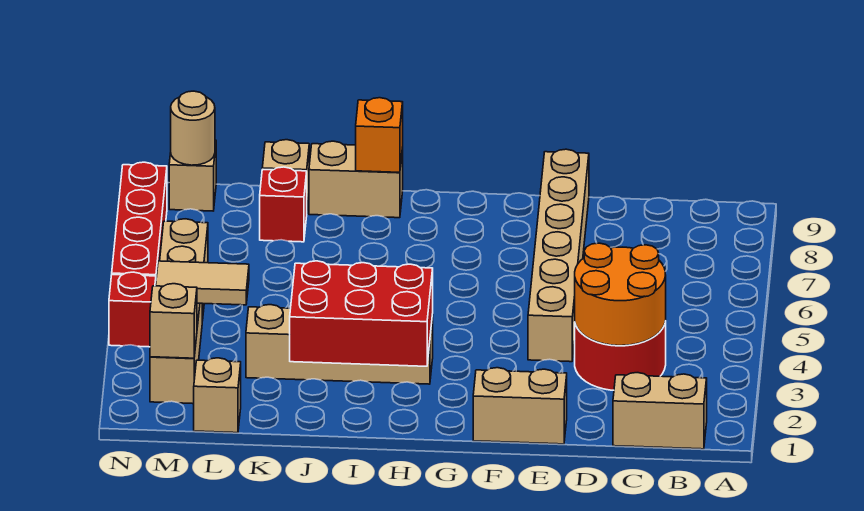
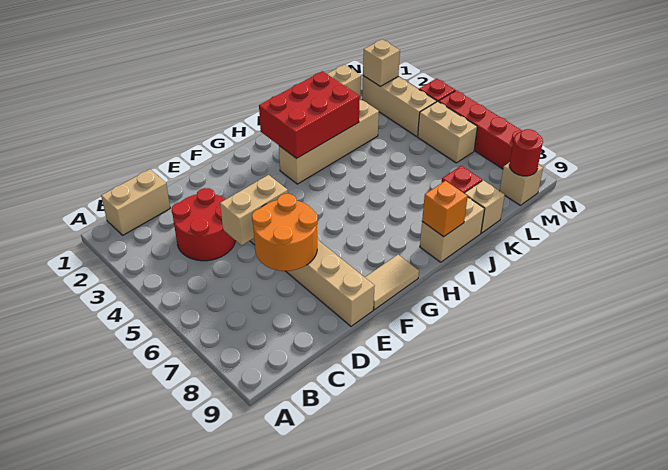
orange round brick C3:D4 level 2 -> orange round brick D6:E7 level 2
tan brick E1:F1 level 1 -> tan brick D5:E5 level 2
tan tile L4:M4 level 2 -> tan tile F9:G9 level 1
tan round brick M9 level 2 -> red round brick M9 level 2

